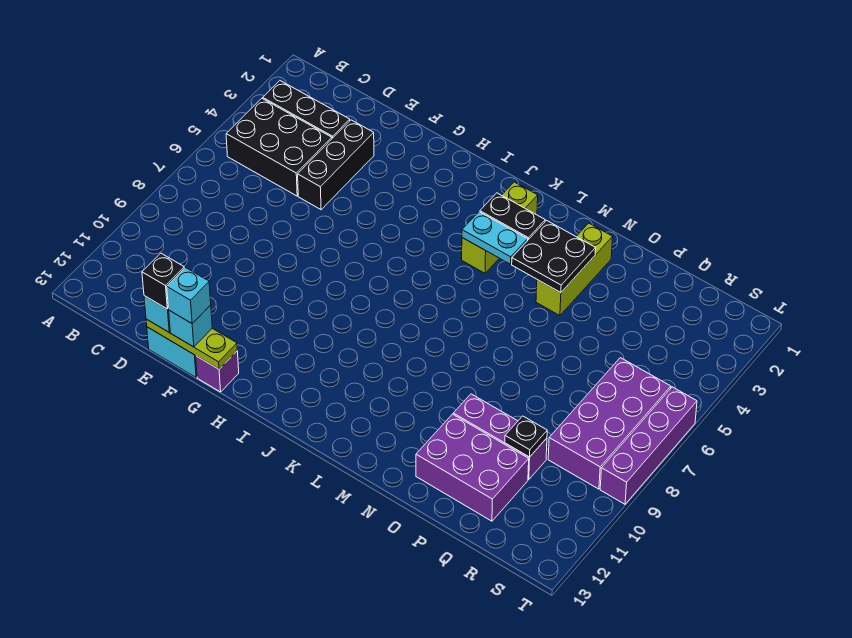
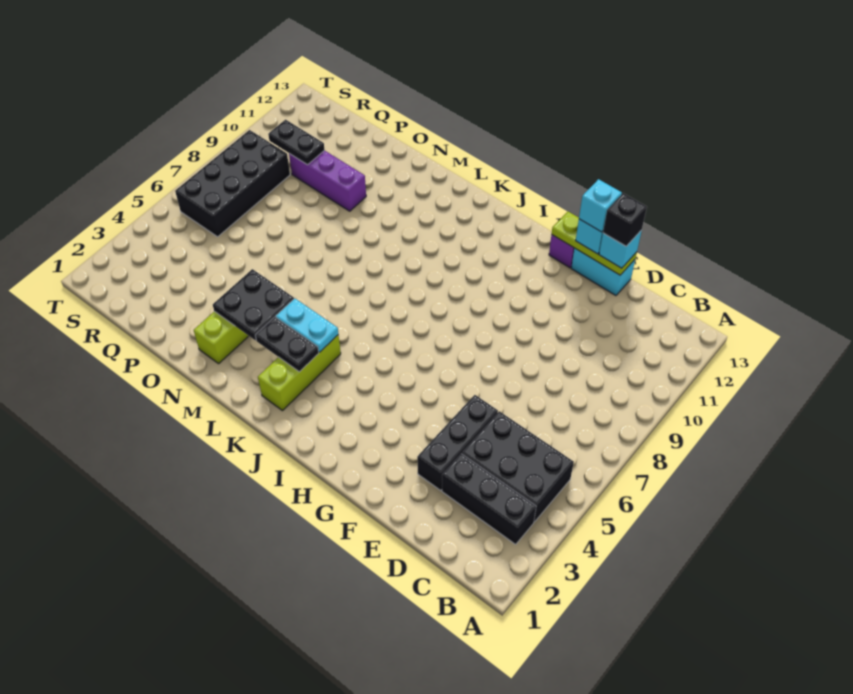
purple brick O11:Q12 level 1 -> none
black plate Q10 level 2 -> black plate Q10:R10 level 2
purple brick R6:S9 level 1 -> black brick R6:S9 level 1
purple brick T6:T9 level 1 -> none

